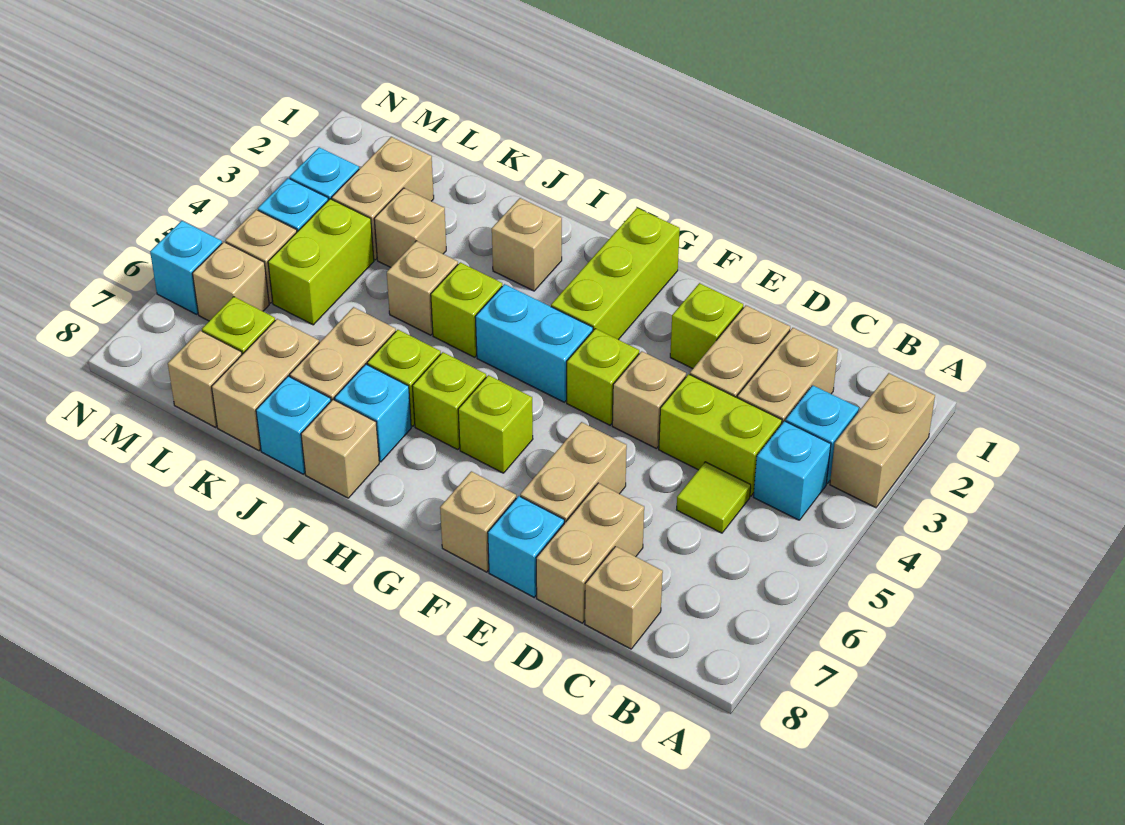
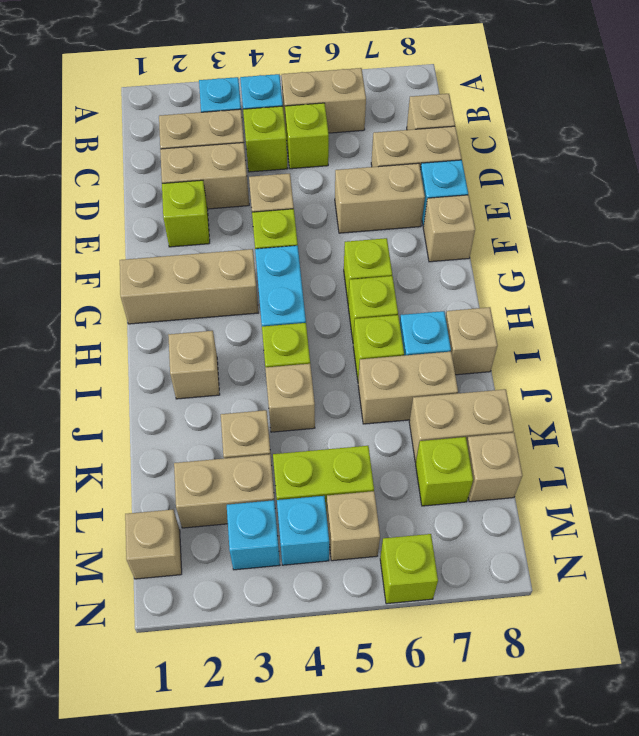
tan brick A2:A3 level 1 -> tan brick B5:B6 level 1
lime brick C4:D4 level 1 -> lime brick C4 level 1
lime tile C5 level 1 -> lime brick C5 level 1
lime brick G1:G3 level 1 -> tan brick G1:G3 level 1
cyan brick J8 level 1 -> none
tan brick M6 level 1 -> tan brick M1 level 1
cyan brick N6 level 1 -> lime brick N6 level 1

